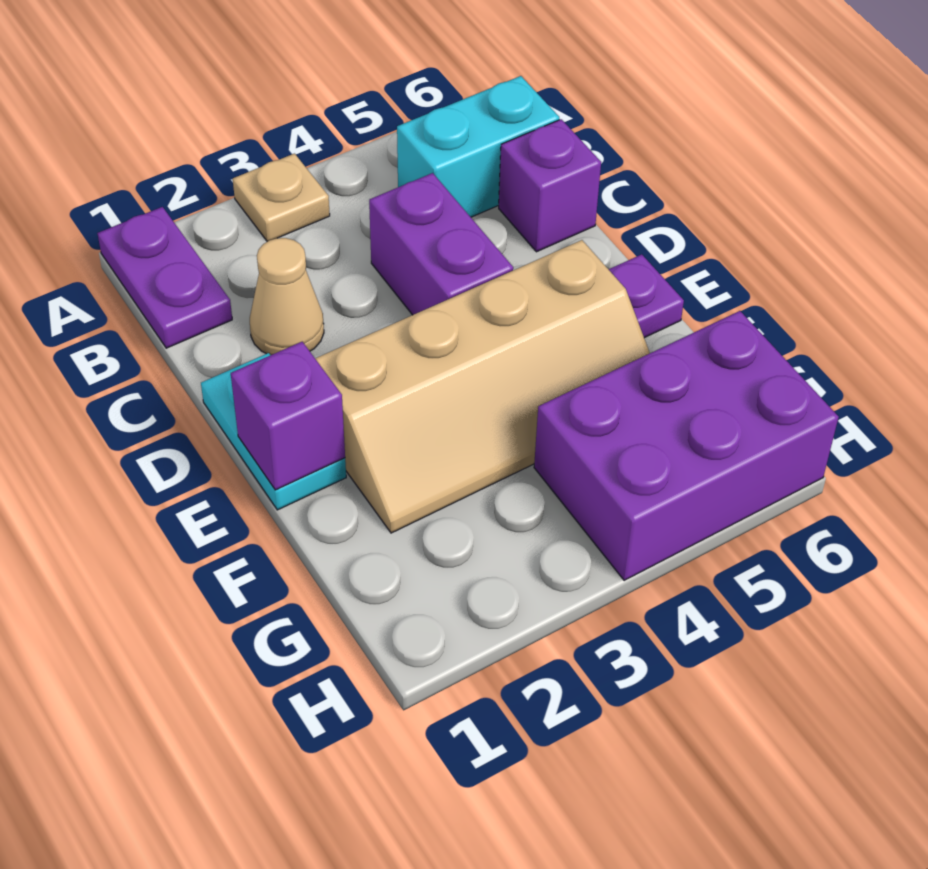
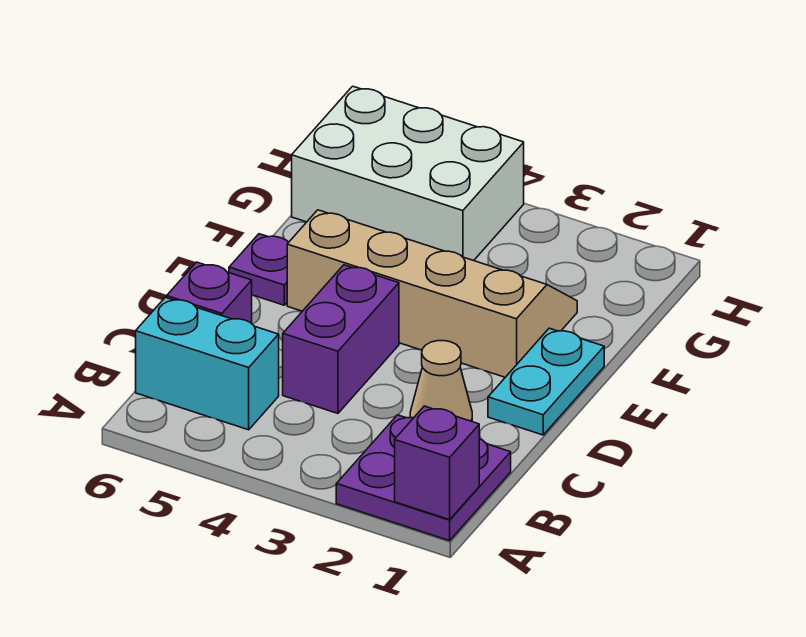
purple plate A1:B1 level 1 -> purple plate A1:B2 level 1
tan plate A3 level 1 -> none
purple brick E1 level 2 -> purple brick A1 level 2
purple brick G4:H6 level 1 -> white brick G4:H6 level 1

